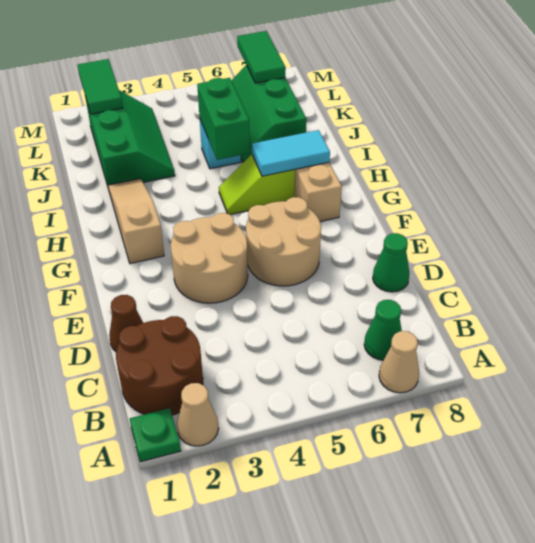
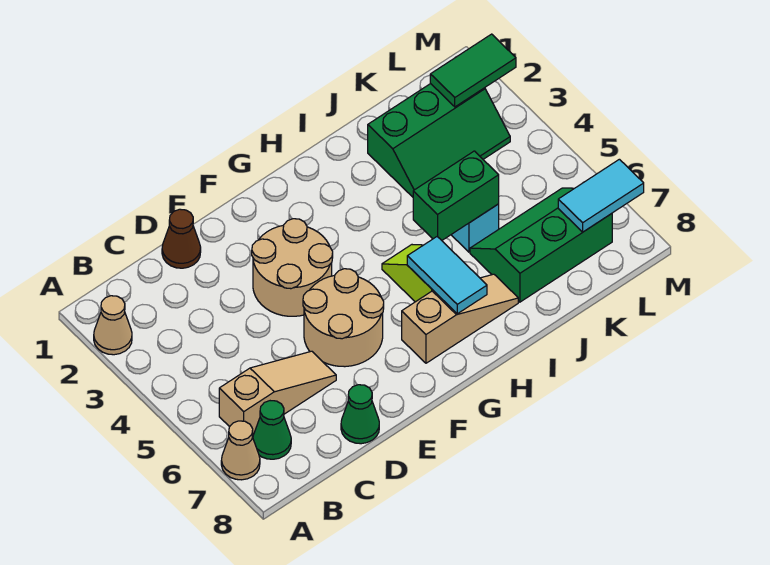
green plate A1 level 1 -> none
brown round brick B1:C2 level 1 -> none
tan slope G2:I2 level 1 top G -> tan slope B6:D6 level 1 top B
green tile L7:M7 level 2 -> cyan tile L7:M7 level 2

